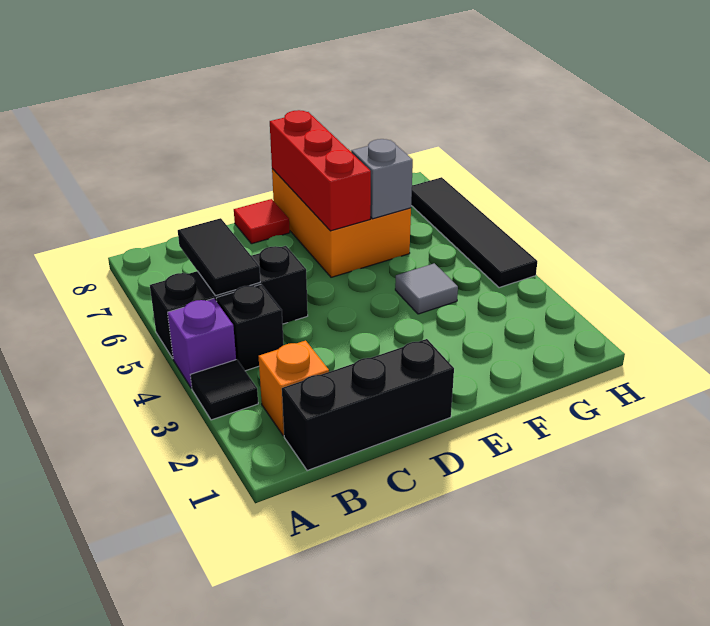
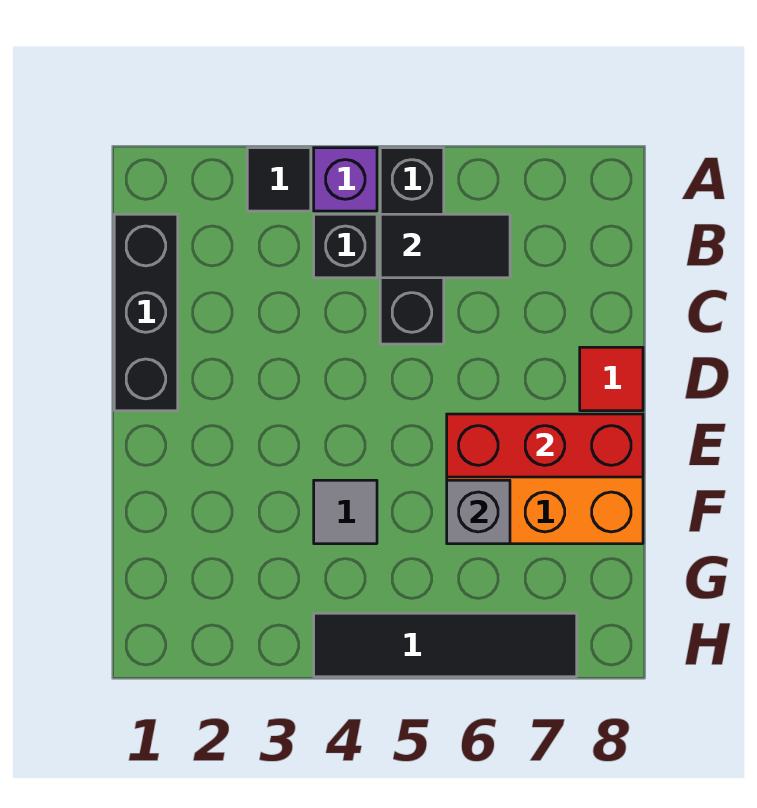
orange brick B2 level 1 -> none

